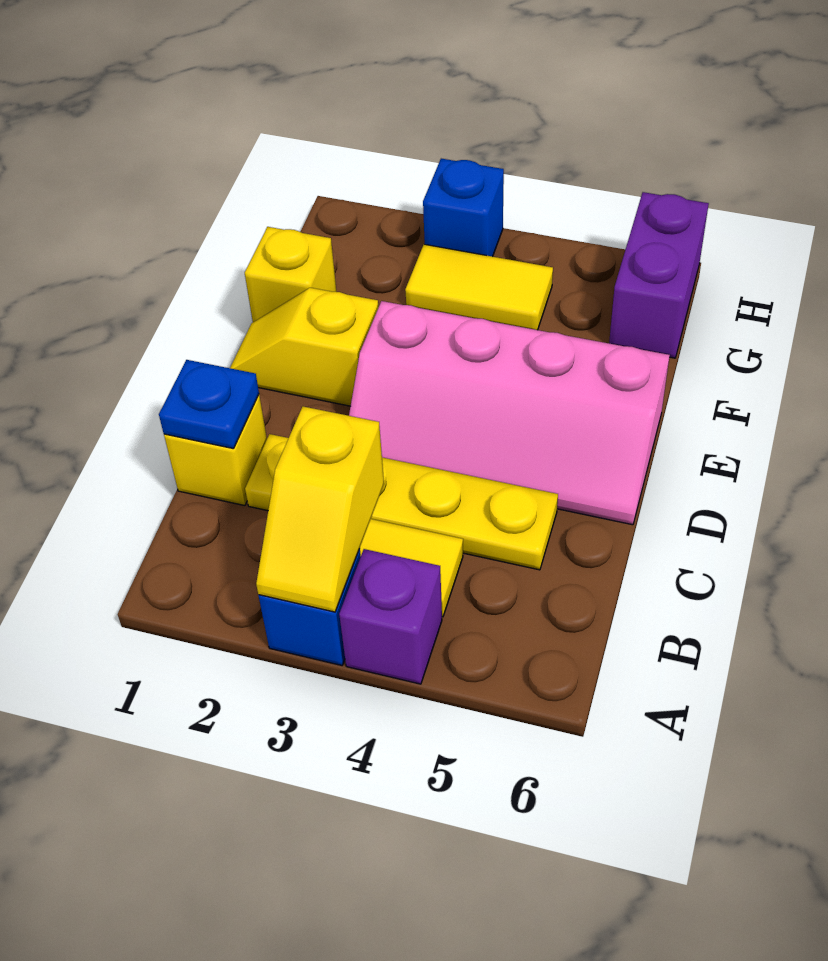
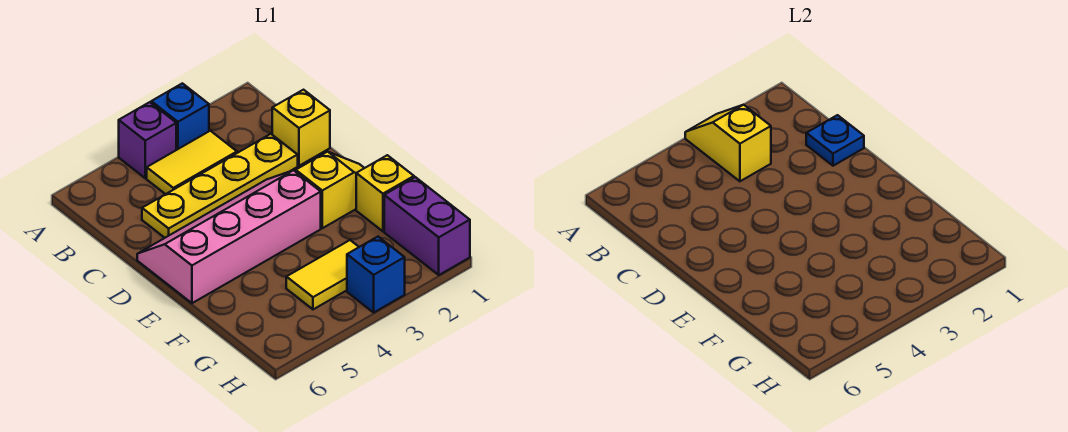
purple brick G6:H6 level 1 -> purple brick G1:H1 level 1

